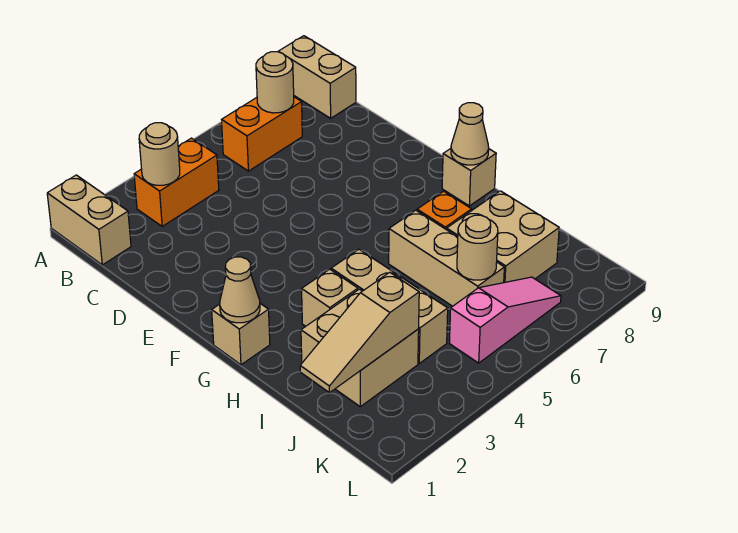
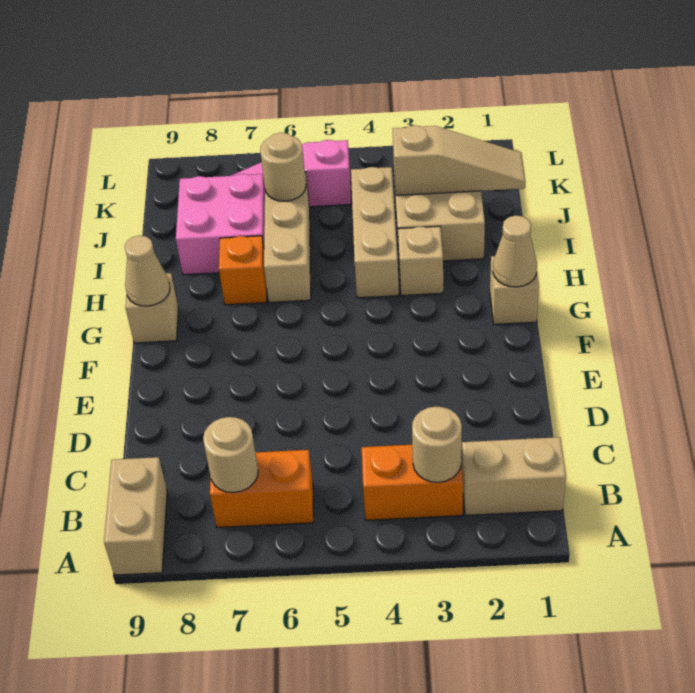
tan brick A1:B1 level 1 -> tan brick B1:B2 level 1
tan brick I7:J8 level 1 -> pink brick I7:J8 level 1

